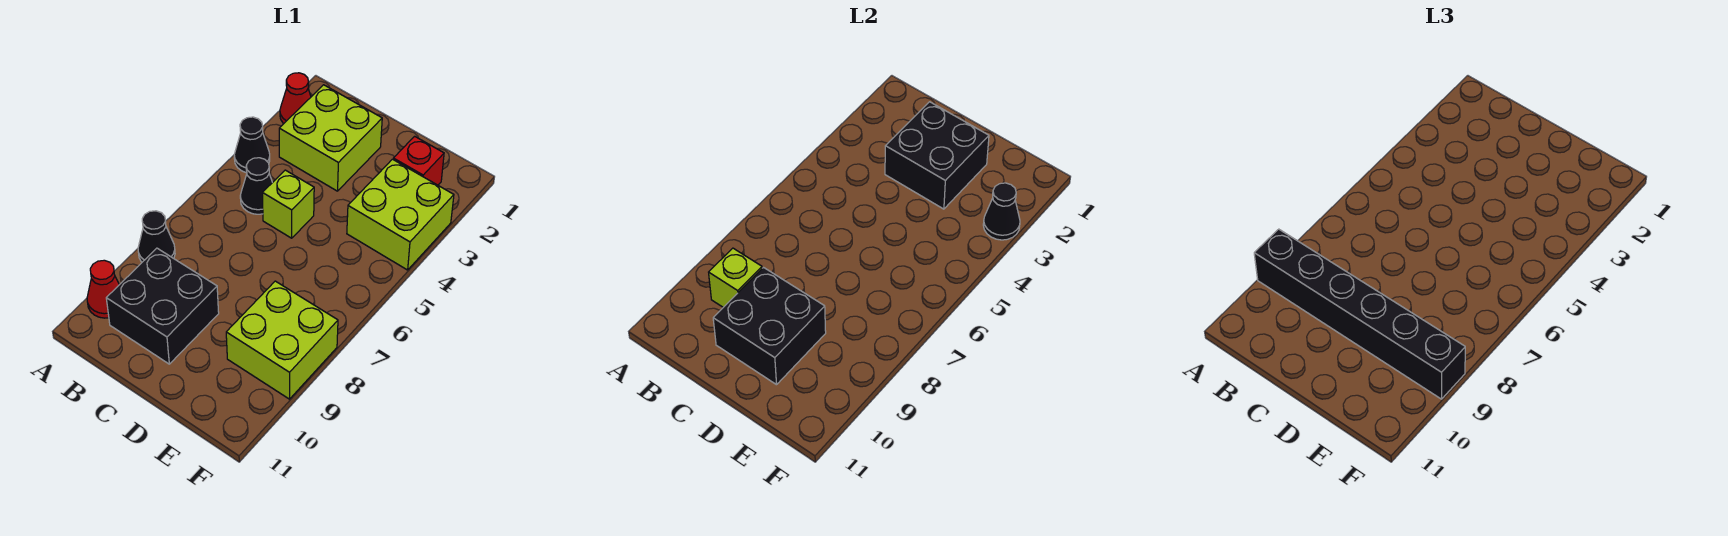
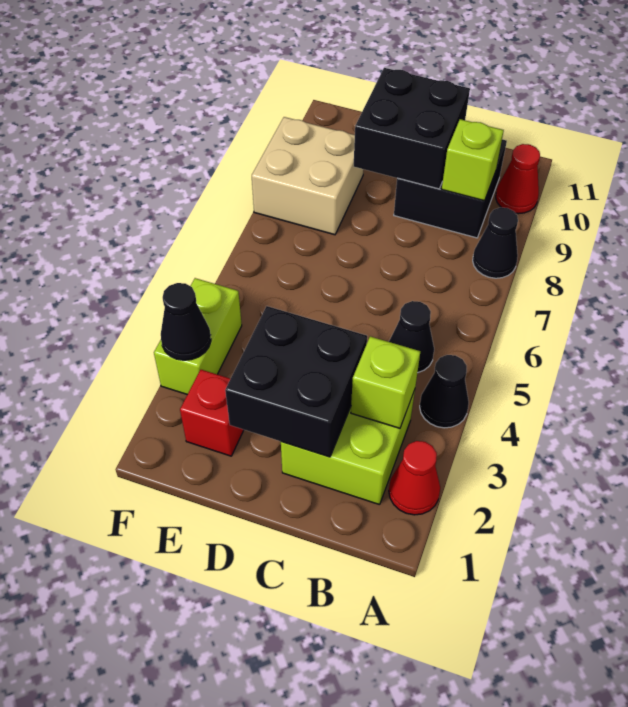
black brick A9:F9 level 3 -> none
lime brick C5 level 1 -> lime brick B3 level 2
lime brick E3:F4 level 1 -> lime brick F3:F4 level 1
lime brick E8:F9 level 1 -> tan brick E8:F9 level 1

